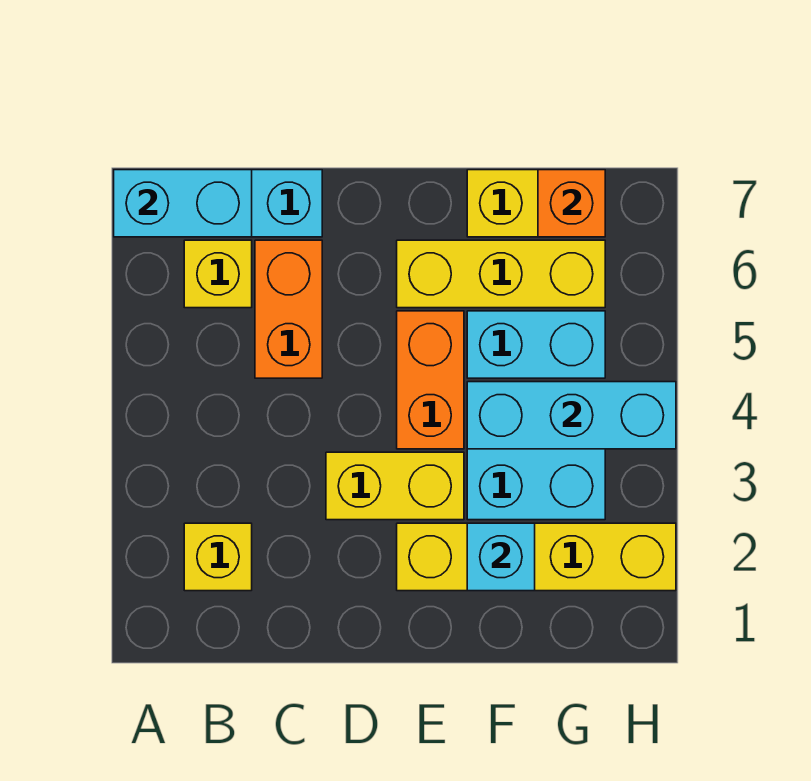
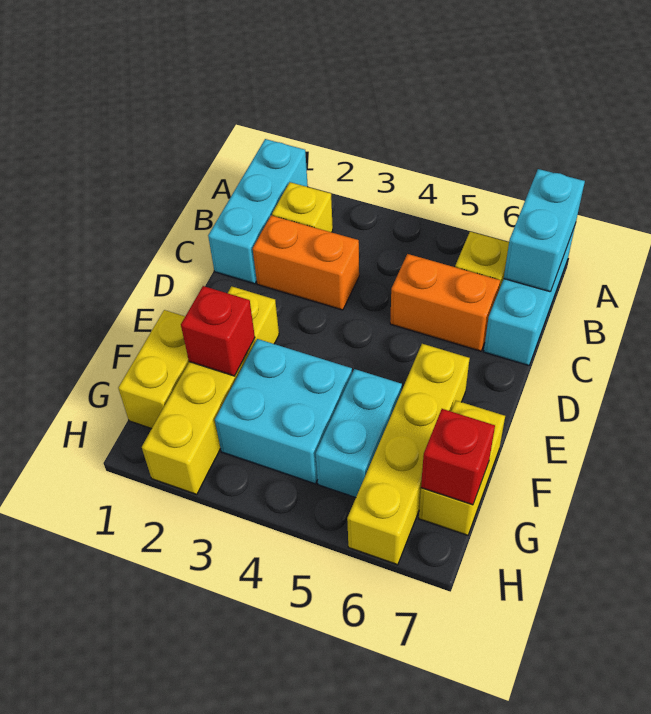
yellow brick D3:E3 level 1 -> yellow brick F1:G1 level 1
orange brick E4:E5 level 1 -> orange brick C2:C3 level 1
yellow brick E6:G6 level 1 -> yellow brick E6:H6 level 1
cyan brick F2 level 2 -> red brick F2 level 2
cyan brick F4:H4 level 2 -> cyan brick A1:C1 level 1
orange brick G7 level 2 -> red brick G7 level 2

